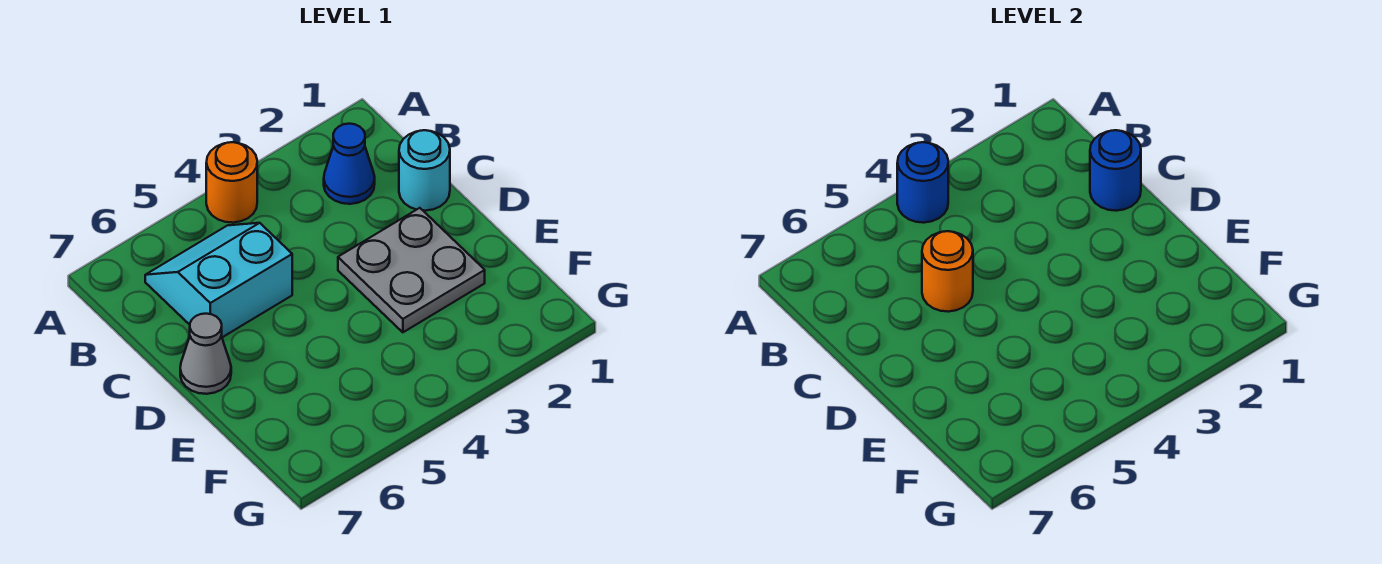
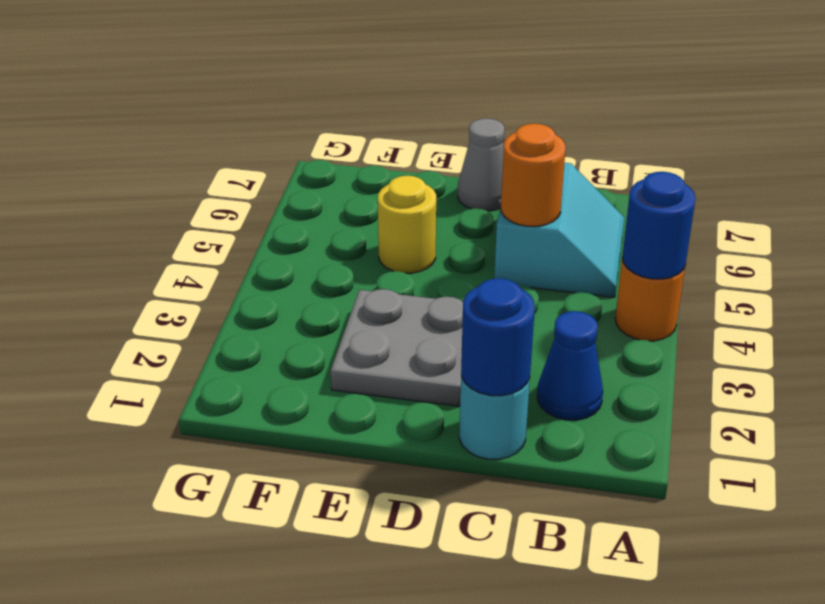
none -> yellow round brick E5 level 1

